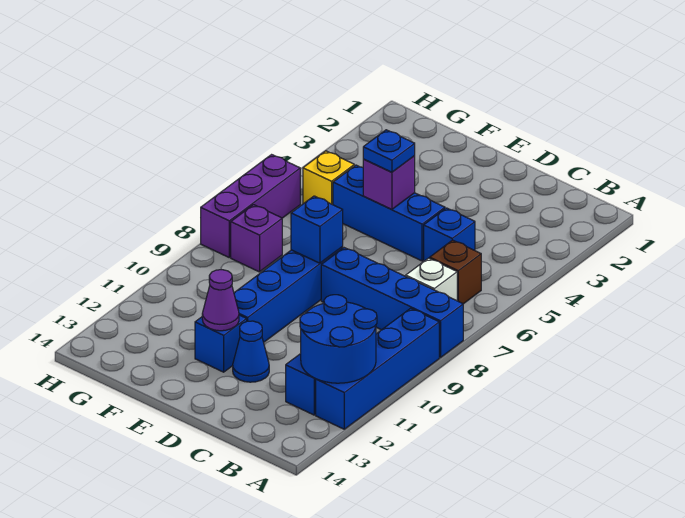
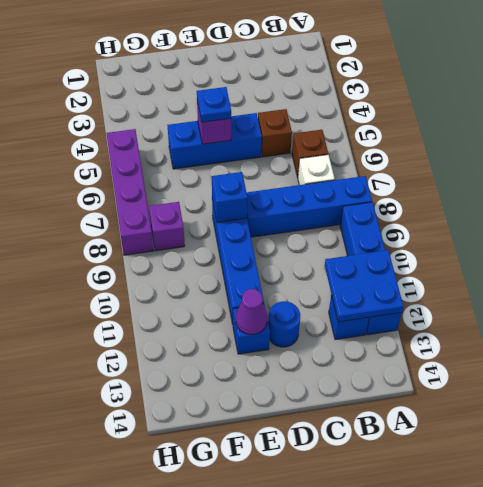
blue round brick A11:B12 level 2 -> blue plate A11:B12 level 2
blue brick C5 level 1 -> brown brick C5 level 1
blue cone D12 level 1 -> blue round brick D12 level 1
yellow brick G5 level 1 -> none
purple brick H6:H8 level 1 -> purple brick H5:H8 level 1

